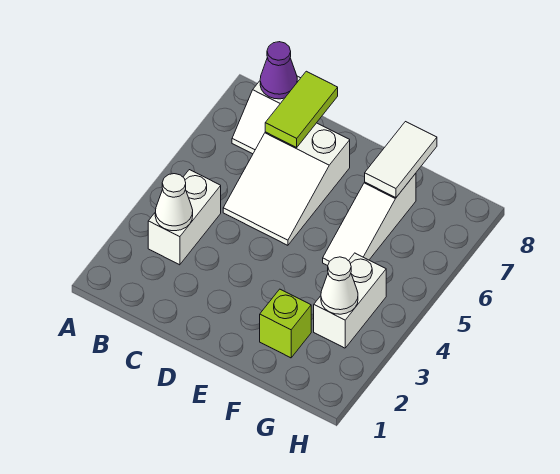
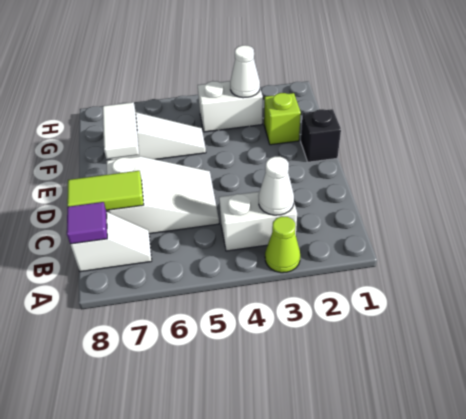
none -> lime cone A3 level 1
purple cone B8 level 2 -> purple tile B8 level 2
none -> black brick E1 level 1
white tile F7:F8 level 2 -> white tile E7:F7 level 2

